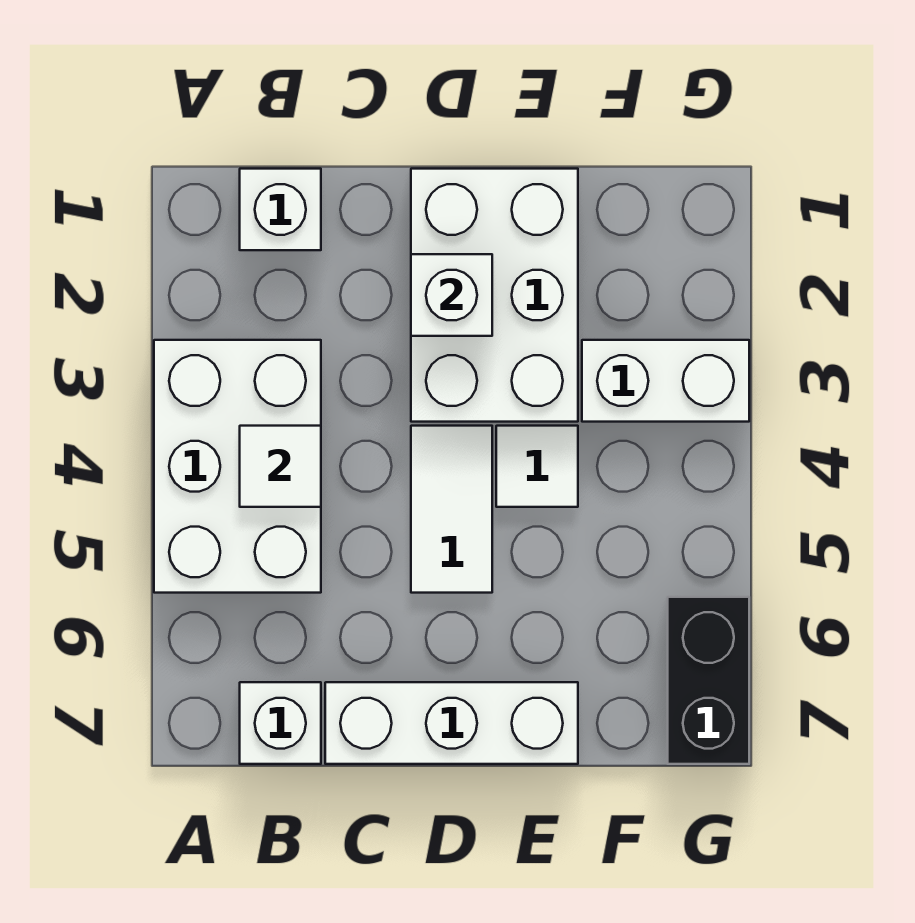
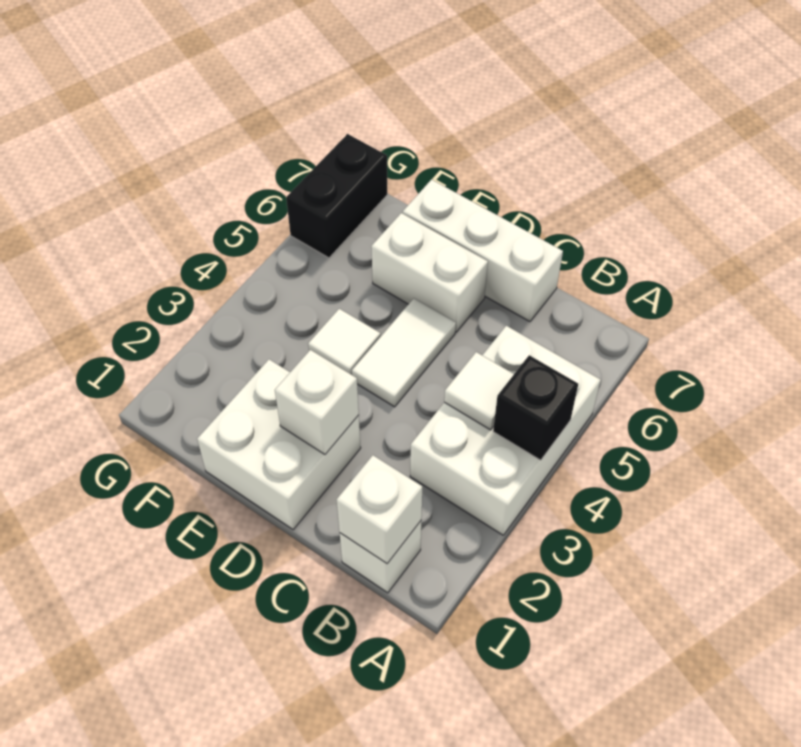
none -> black brick A4 level 2
white brick B7 level 1 -> white brick B1 level 2
white brick D1:E3 level 1 -> white brick D1:E2 level 1
white brick F3:G3 level 1 -> white brick D6:E6 level 1

